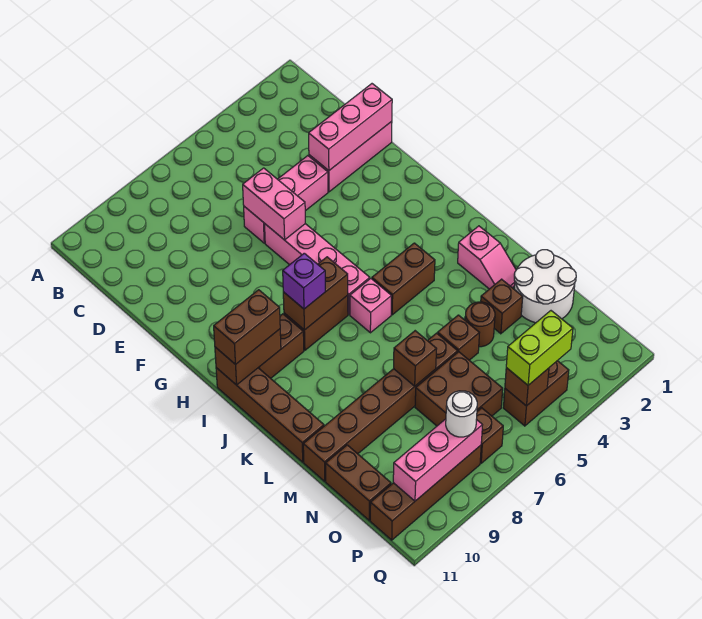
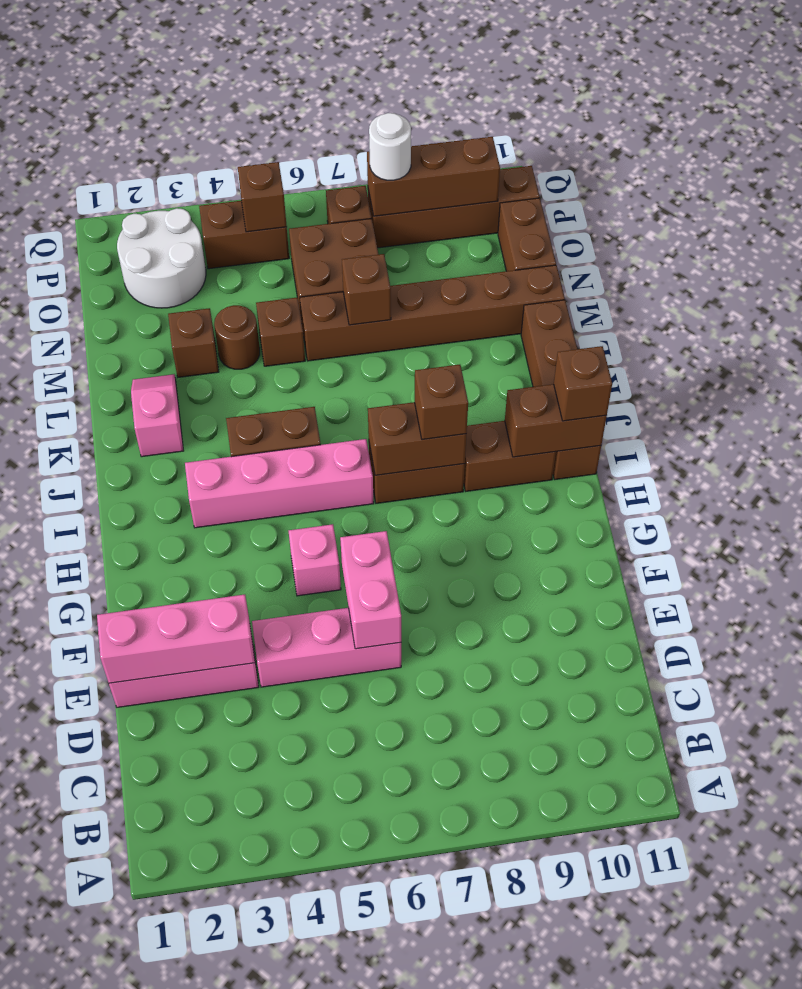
pink brick F6:I6 level 1 -> pink brick I3:I6 level 1
purple brick I8 level 3 -> brown brick I8 level 3
brown brick I10:I11 level 3 -> brown brick I11 level 3
pink brick J6 level 1 -> pink brick G5 level 1
white round brick M1:N2 level 1 -> white round brick O2:P3 level 1
lime brick P4:P5 level 3 -> none
pink brick P8:P10 level 2 -> brown brick P8:P10 level 2

